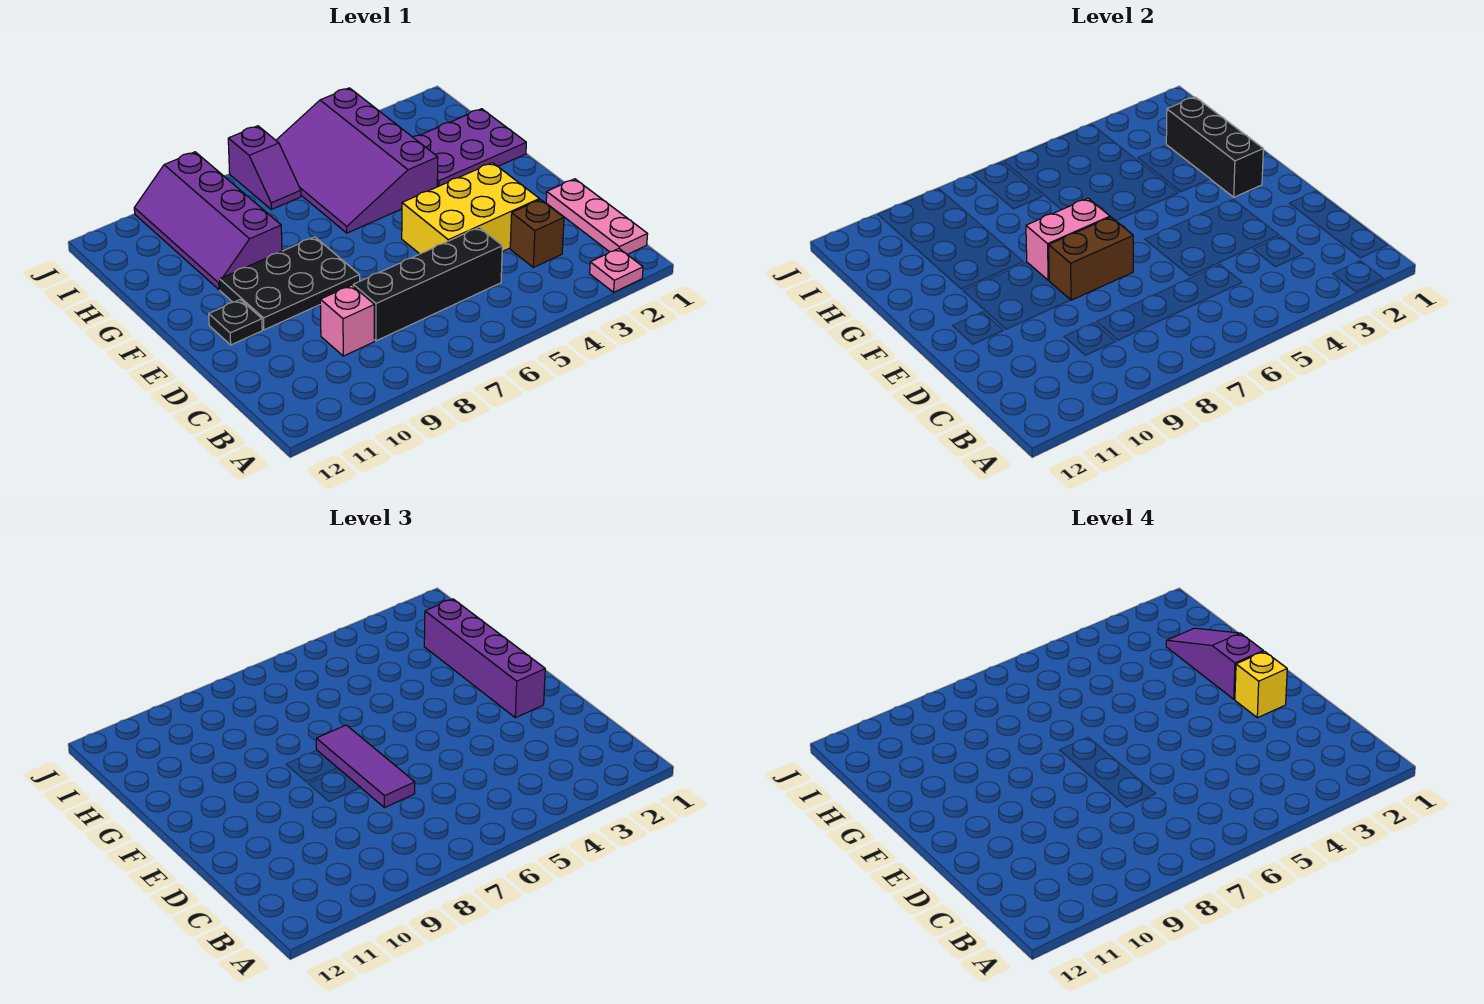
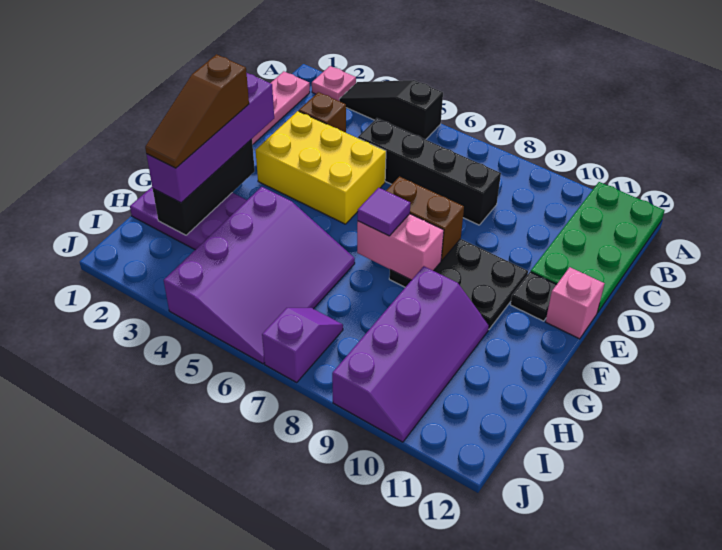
none -> black slope A3:A5 level 1 top 5
none -> green plate A11:D12 level 1
pink brick C9 level 1 -> pink brick E12 level 1
purple tile D7:F7 level 3 -> purple tile F7 level 3
yellow brick E2 level 4 -> none
purple slope F2:H2 level 4 top F -> brown slope F2:H2 level 4 top F

